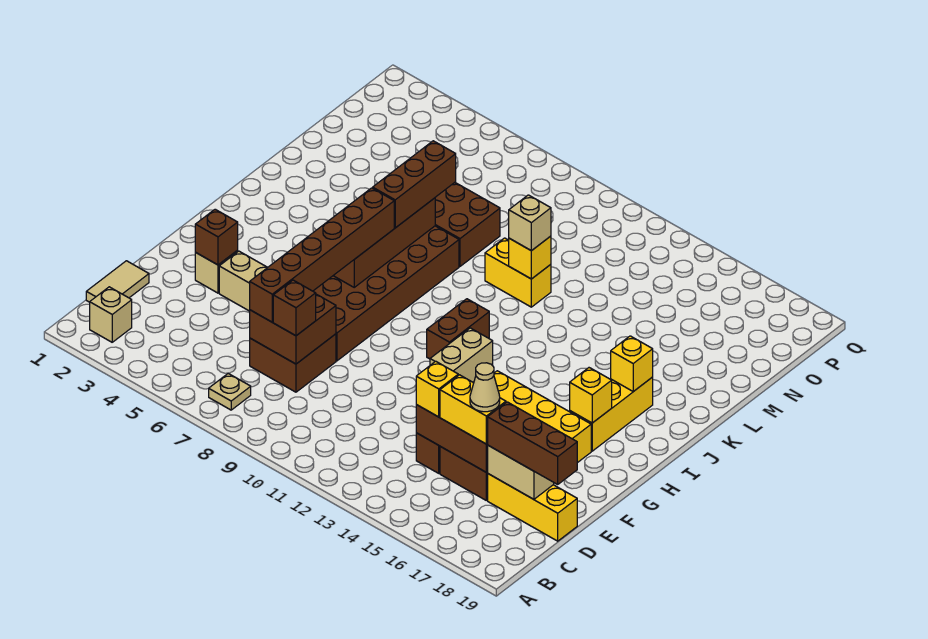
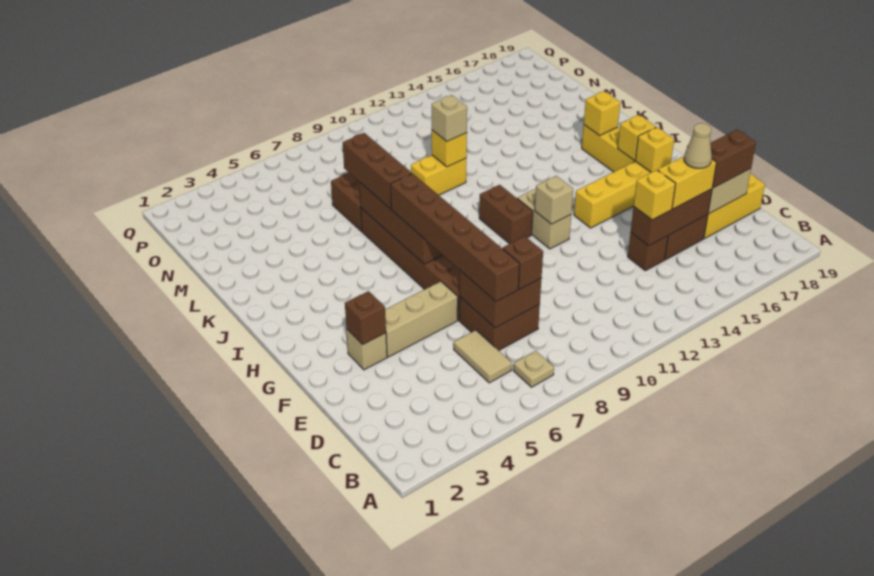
tan brick B2 level 1 -> tan brick G12 level 2
tan tile C1:D1 level 1 -> tan tile C6:D6 level 1
brown brick D17:D19 level 3 -> brown brick D17:D18 level 3
none -> yellow brick G17 level 2

